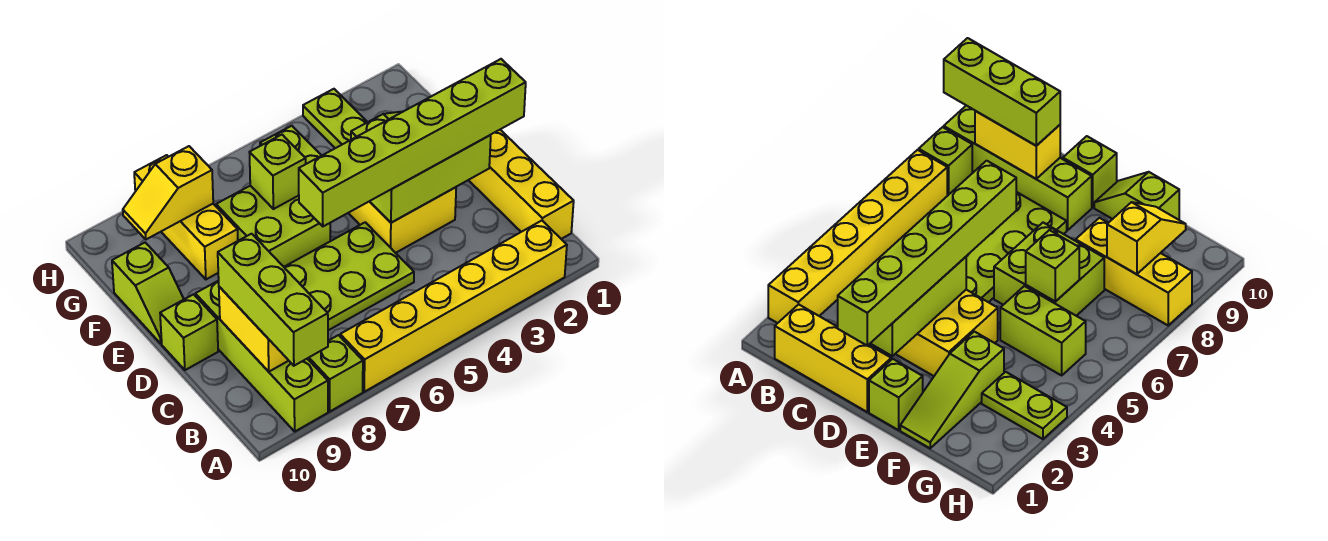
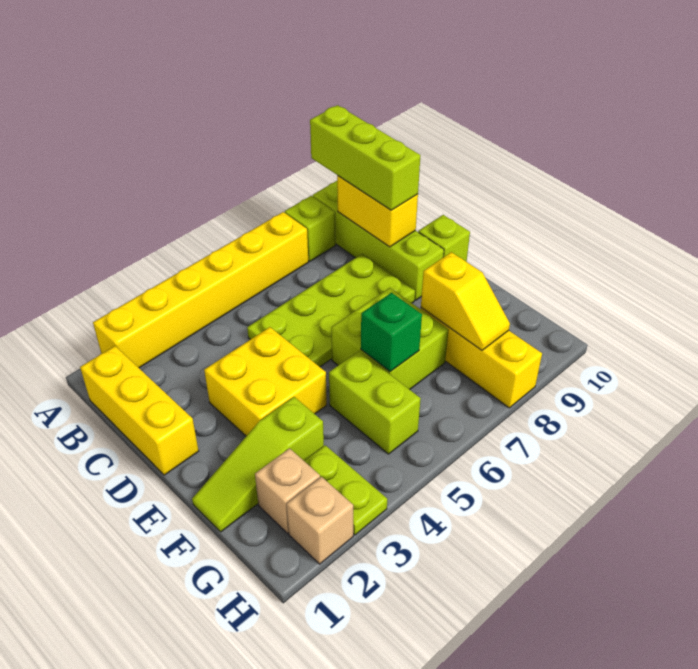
lime brick D1:D6 level 3 -> none
lime brick D2:D4 level 2 -> none
lime brick E1 level 1 -> none
lime slope E10:F10 level 1 top F -> none
lime brick F6 level 2 -> green brick F6 level 2
none -> tan brick G2 level 1
yellow slope G8:G9 level 2 top 8 -> yellow slope F8:G8 level 2 top F
none -> tan brick H2 level 1

